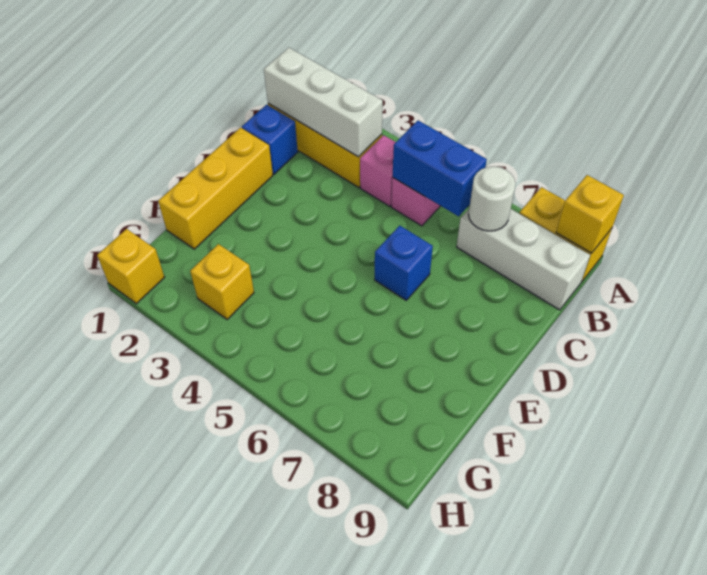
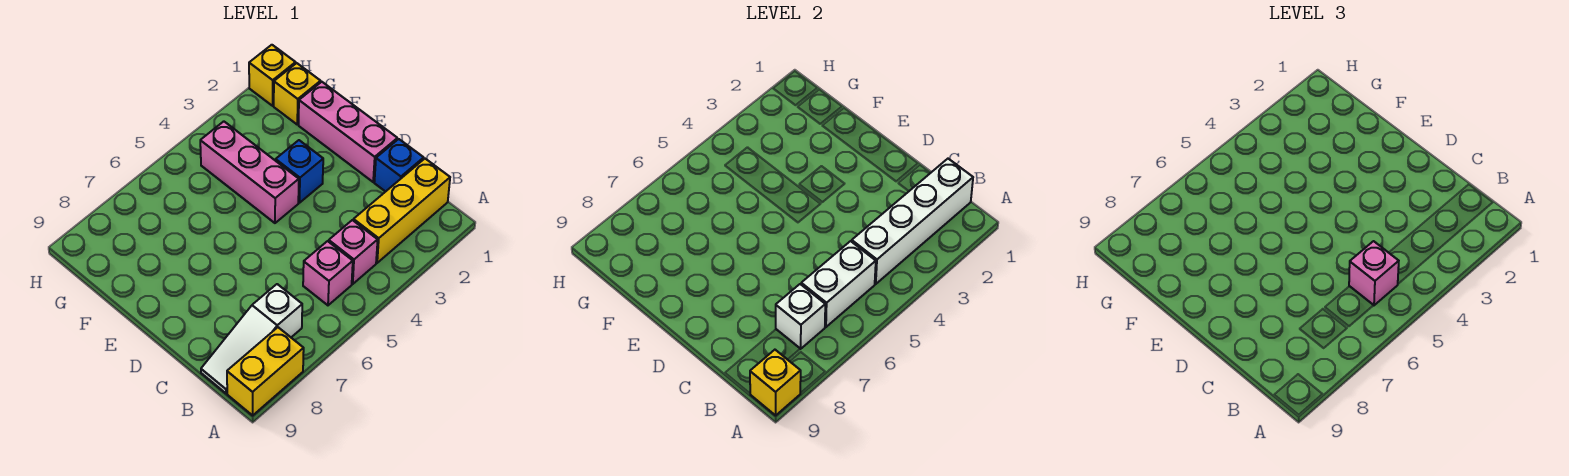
white brick B1:B3 level 2 -> white brick B1:B4 level 2
blue brick B5:B6 level 2 -> white brick B5:B6 level 2
none -> pink brick B5 level 3
white brick B7:B9 level 1 -> white slope B7:B9 level 1 top 7
white round brick B7 level 2 -> white brick B7 level 2
yellow brick D1:F1 level 1 -> pink brick D1:F1 level 1
blue brick D6 level 1 -> blue brick E3 level 1
none -> pink brick E4:G4 level 1
yellow brick G3 level 1 -> yellow brick G1 level 1

